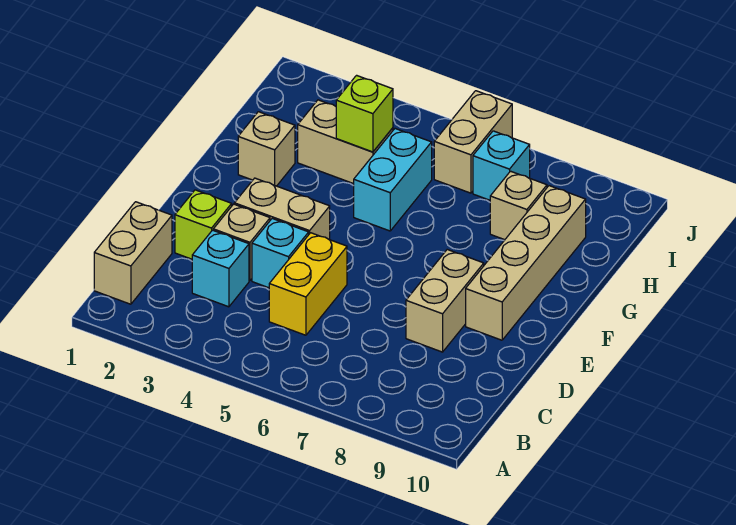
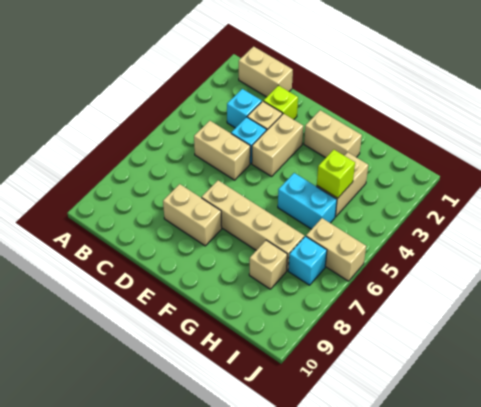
yellow brick C5:D5 level 1 -> tan brick C5:D5 level 1
tan brick E9:H9 level 1 -> tan brick E7:H7 level 1
tan brick G2 level 1 -> tan brick F2:G2 level 1

